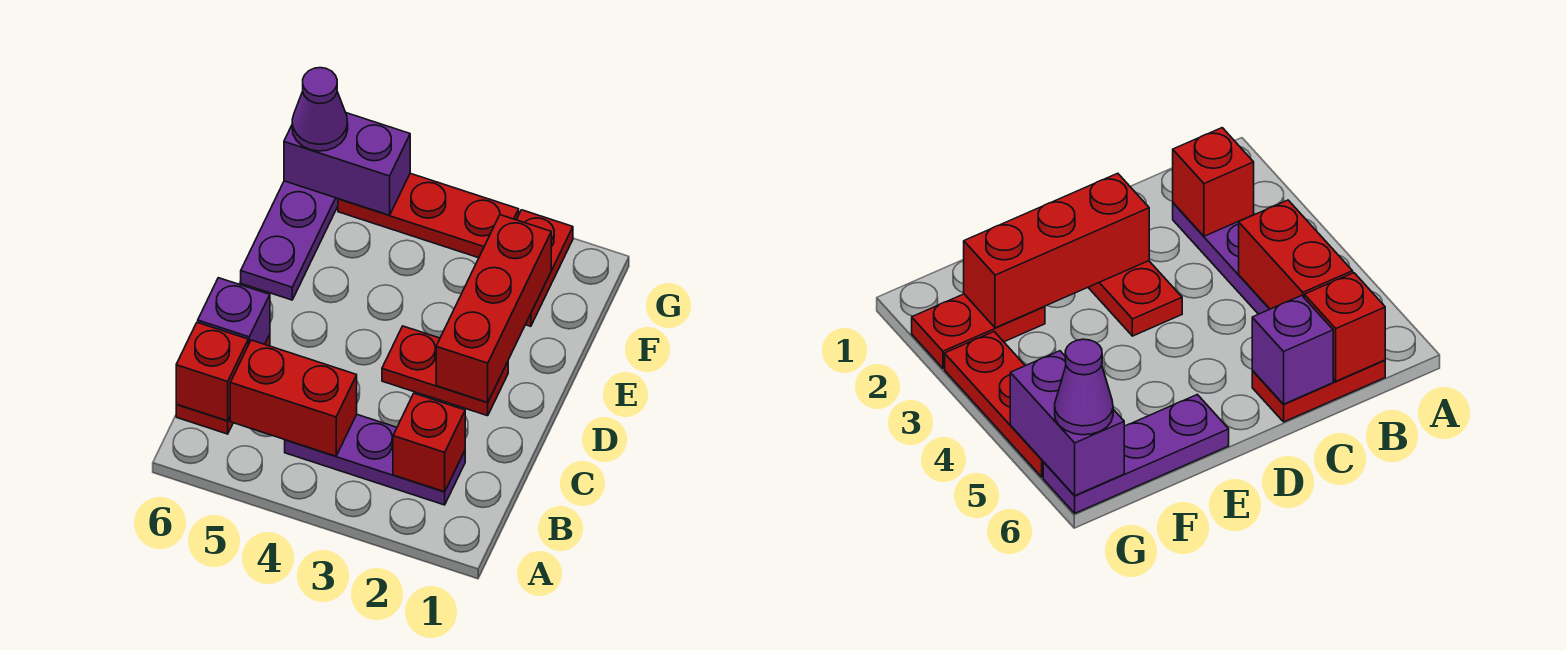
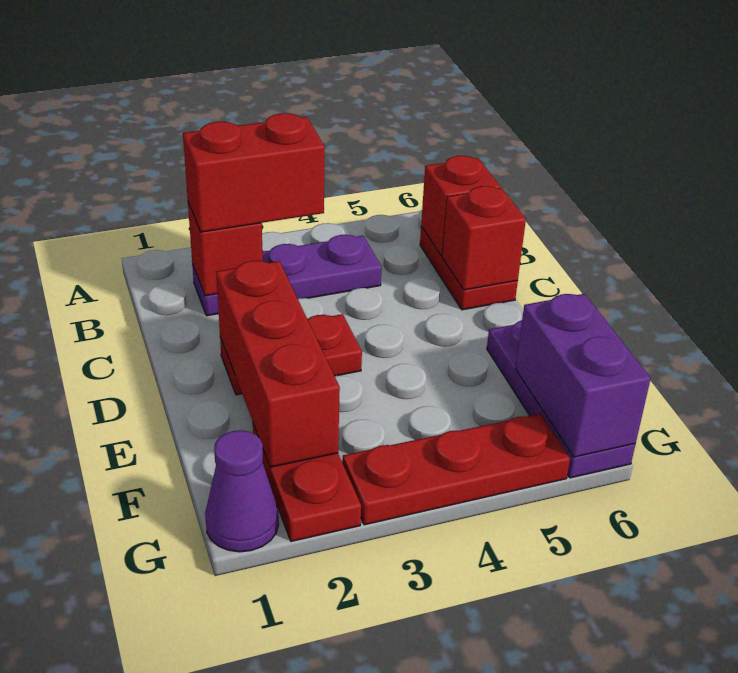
red brick B4:B5 level 2 -> red brick B2:B3 level 3
purple brick C6 level 2 -> red brick C6 level 2
purple brick G5:G6 level 2 -> purple brick F6:G6 level 2
purple cone G6 level 3 -> purple cone G1 level 1

